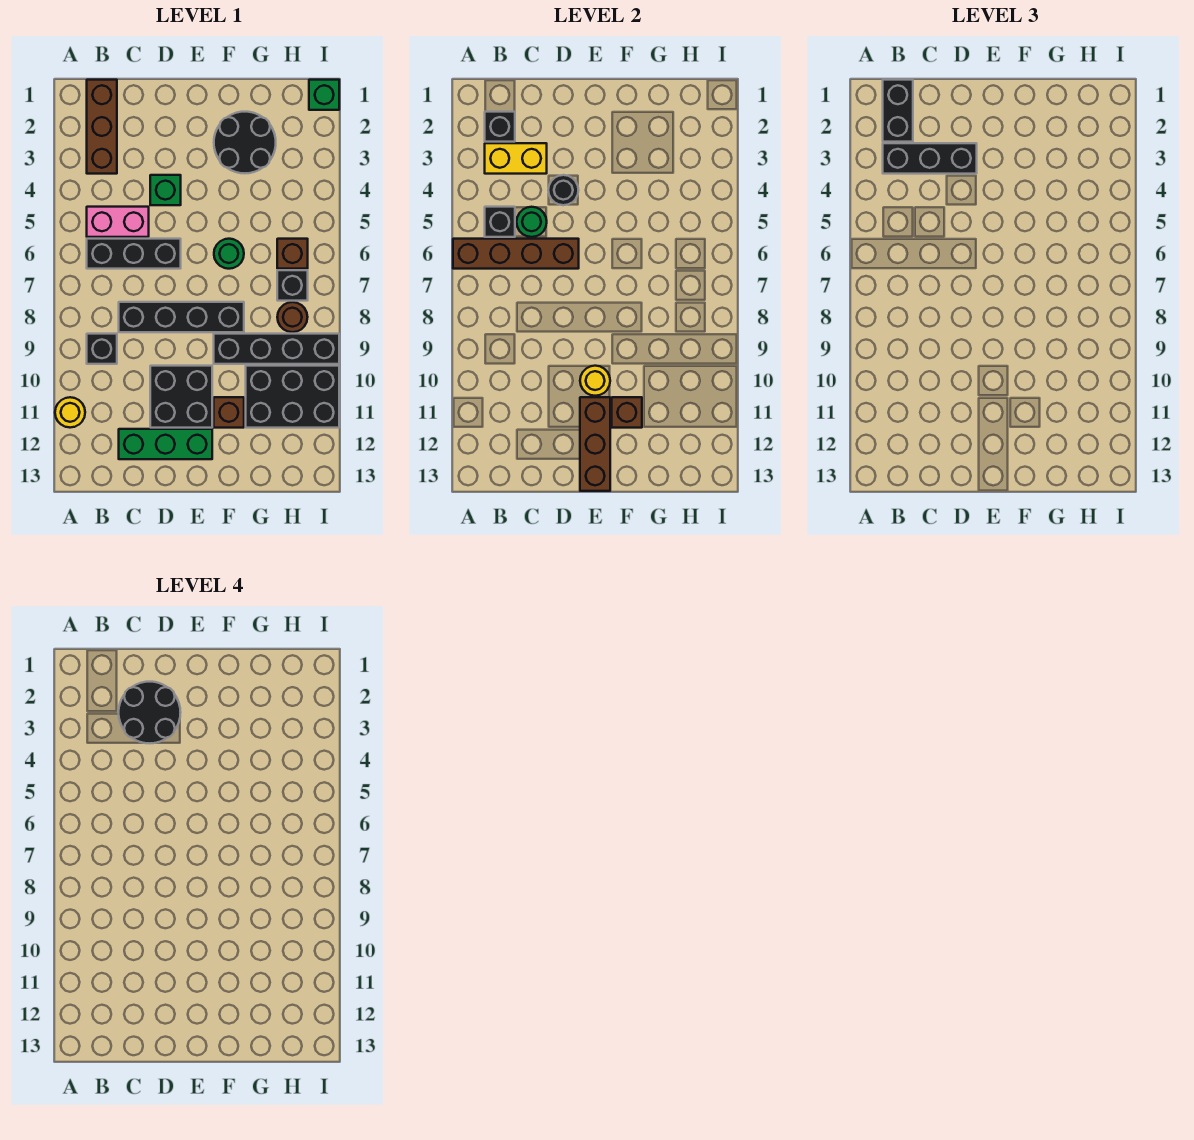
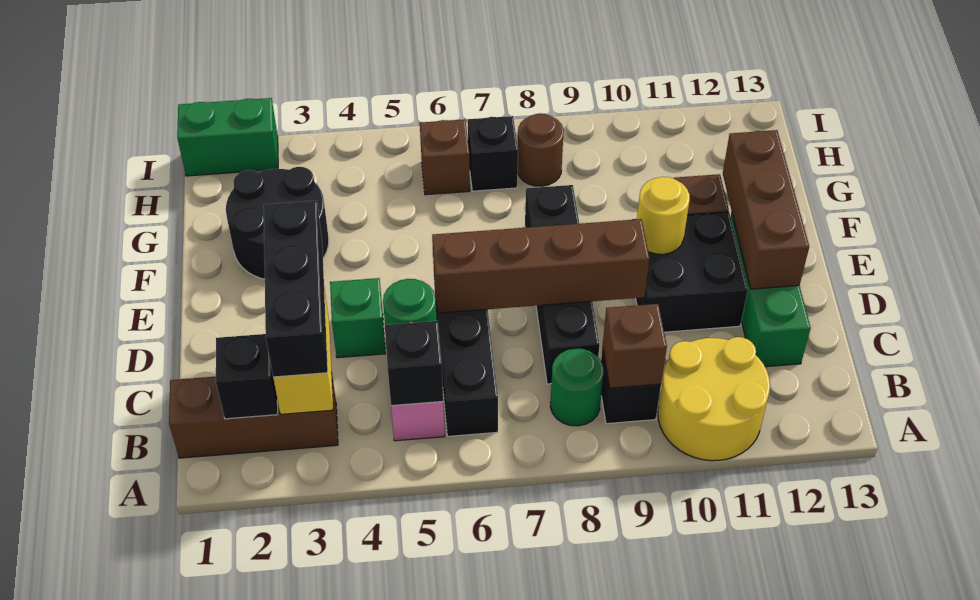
brown brick A6:D6 level 2 -> brown brick D6:D9 level 2
yellow round brick A11 level 1 -> yellow round brick A10:B11 level 1
black brick B1:B2 level 3 -> none
black round brick C2:D3 level 4 -> none
black round brick D4 level 2 -> none
brown brick E11:E13 level 2 -> brown brick D12:F12 level 2
green round brick F6 level 1 -> green round brick B8 level 1
black brick F9:I9 level 1 -> none
brown brick F11 level 2 -> brown brick B9 level 2
black brick G10:I11 level 1 -> none
green brick I1 level 1 -> green brick I1:I2 level 1

